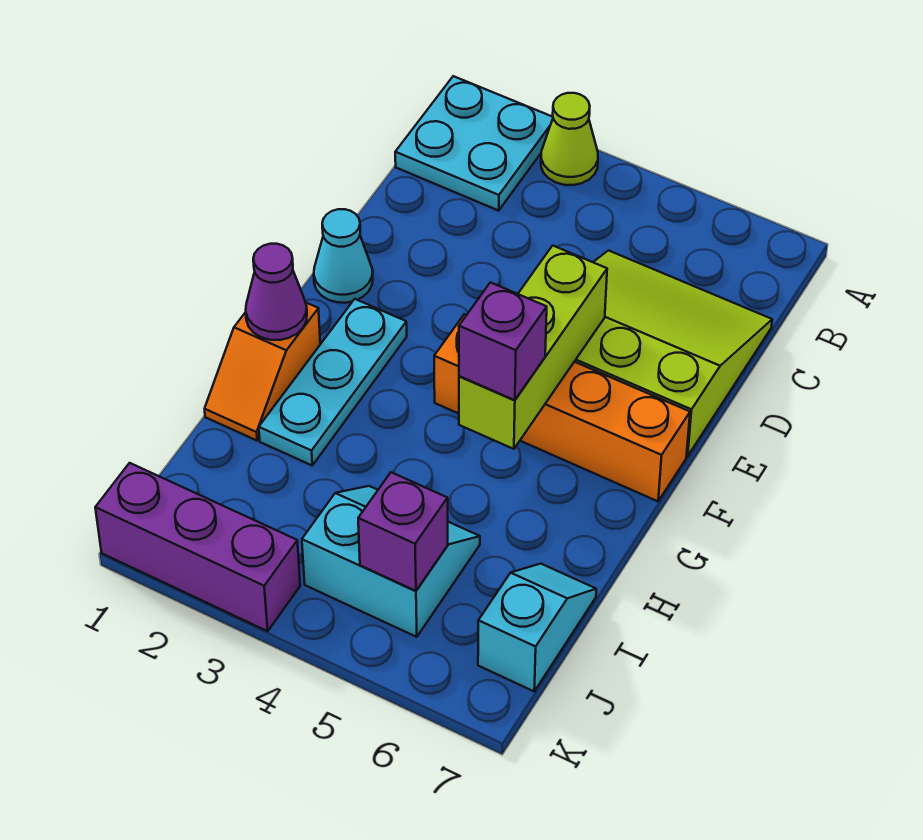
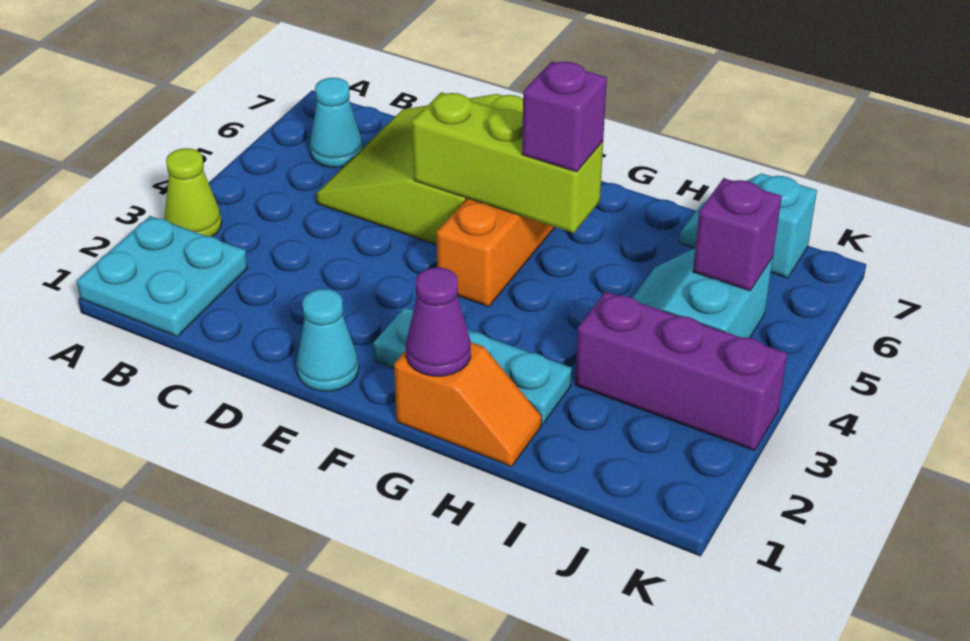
none -> cyan cone B6 level 1
purple brick K1:K3 level 1 -> purple brick I3:K3 level 1

